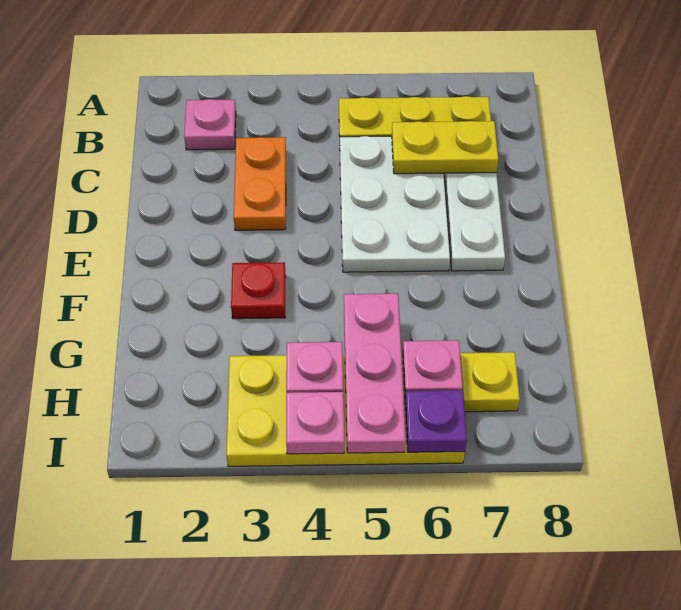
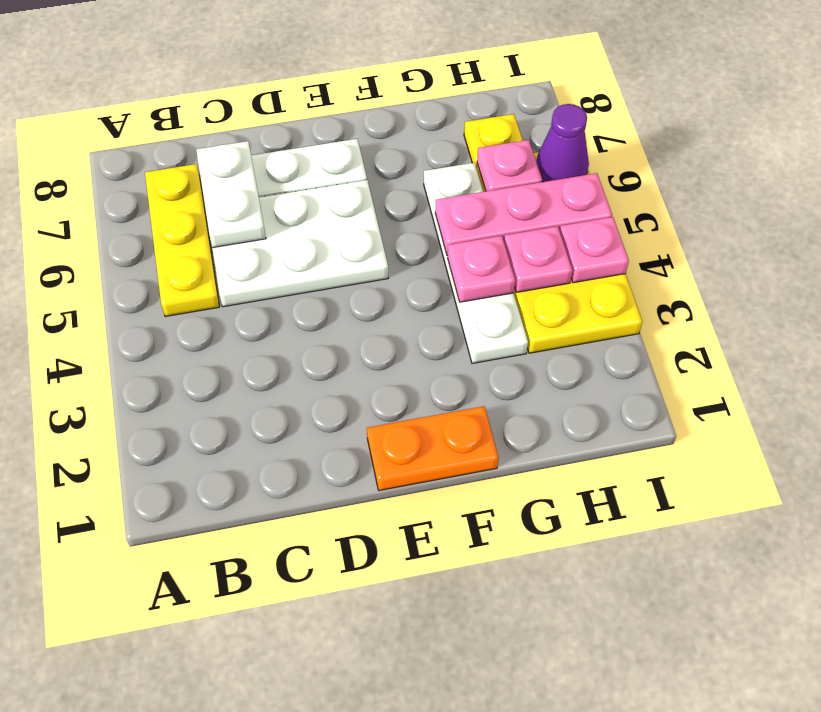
pink plate B2 level 1 -> pink plate G4 level 2
orange plate C3:D3 level 1 -> orange plate E1:F1 level 1
yellow plate C6:C7 level 2 -> white plate C6:C7 level 2
red plate F3 level 1 -> none
none -> white plate G3:G6 level 1
purple plate I6 level 2 -> purple cone I6 level 2

